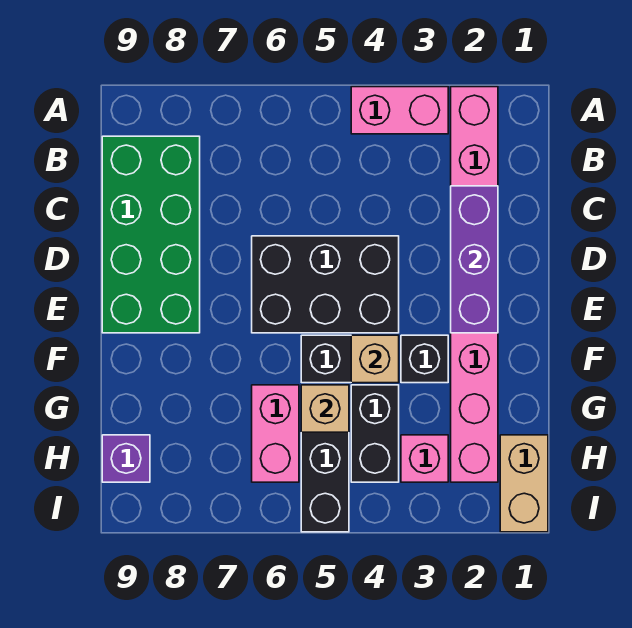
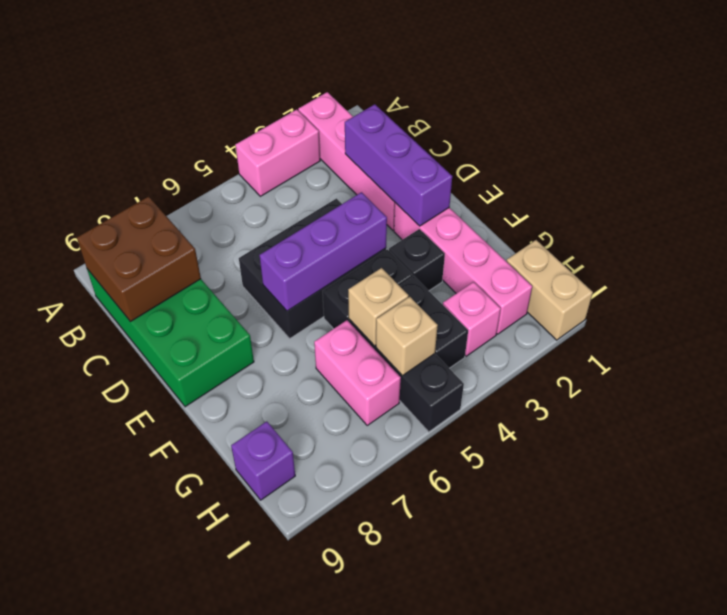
none -> brown brick B8:C9 level 2
none -> purple brick E4:E6 level 2
tan brick F4 level 2 -> tan brick H5 level 2

